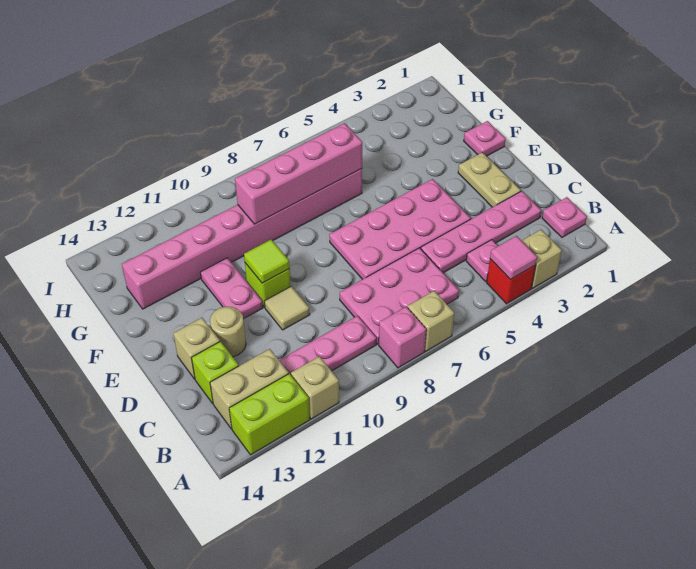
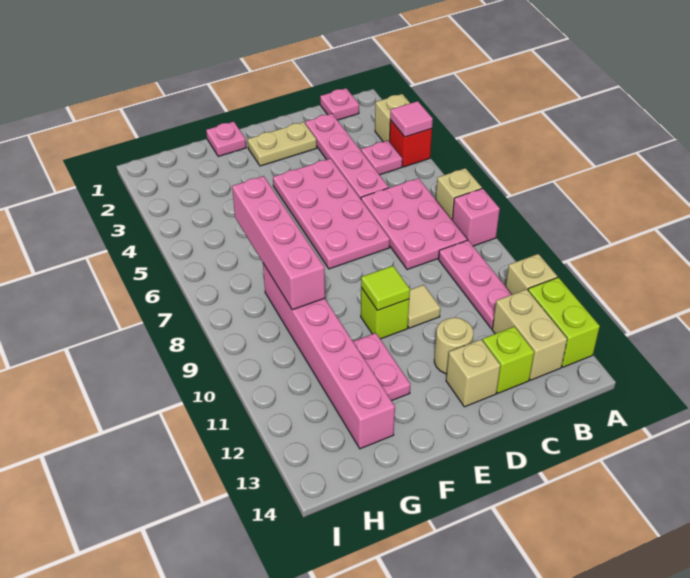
pink plate E11:F11 level 1 -> pink plate F11:F12 level 1
pink brick G6:G13 level 1 -> pink brick G8:G13 level 1

